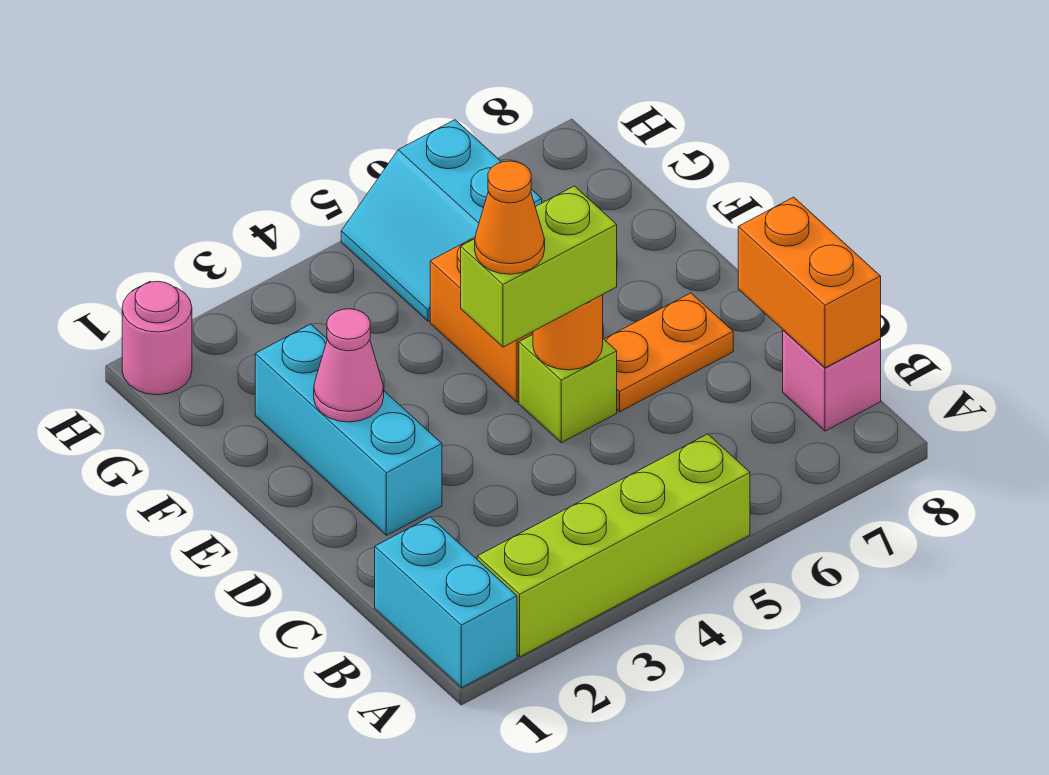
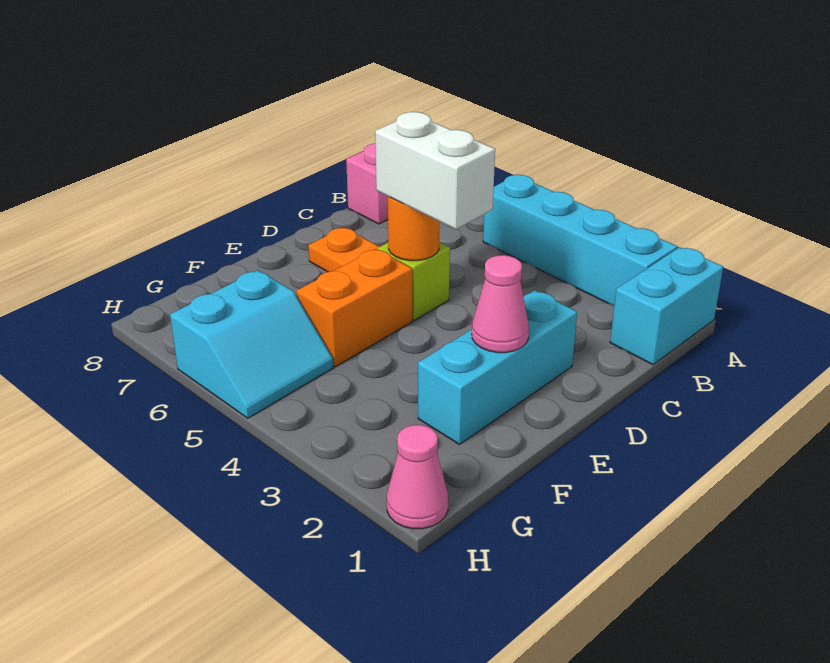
lime brick A2:A5 level 1 -> cyan brick A2:A5 level 1
orange brick B8:C8 level 2 -> none
lime brick D4:D5 level 3 -> white brick D4:D5 level 3
orange cone D4 level 4 -> none
pink round brick H1 level 1 -> pink cone H1 level 1

